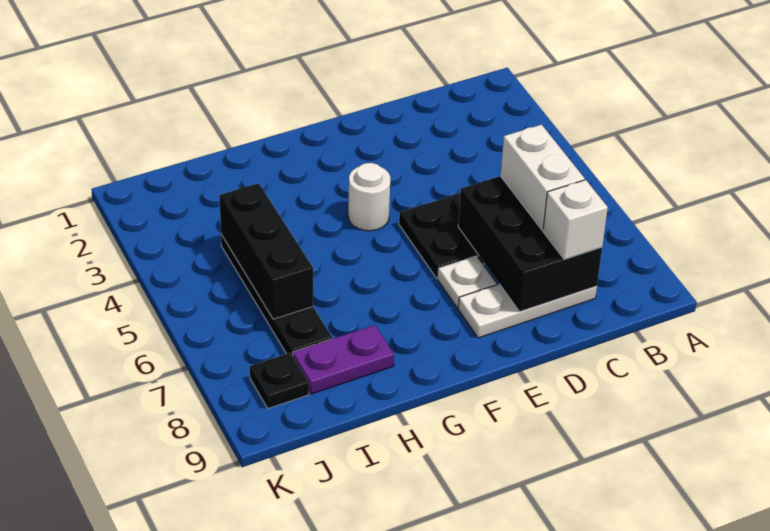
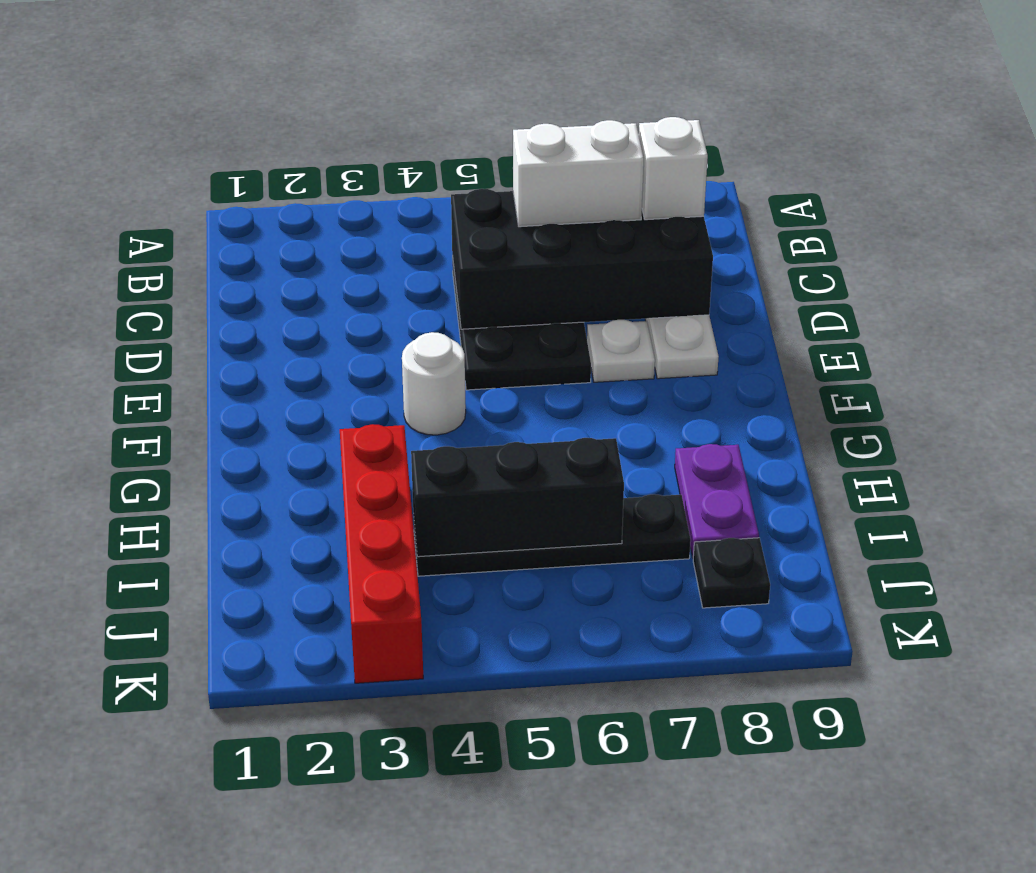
black brick C6:D8 level 2 -> black brick C5:D8 level 2
none -> red brick H3:K3 level 1

